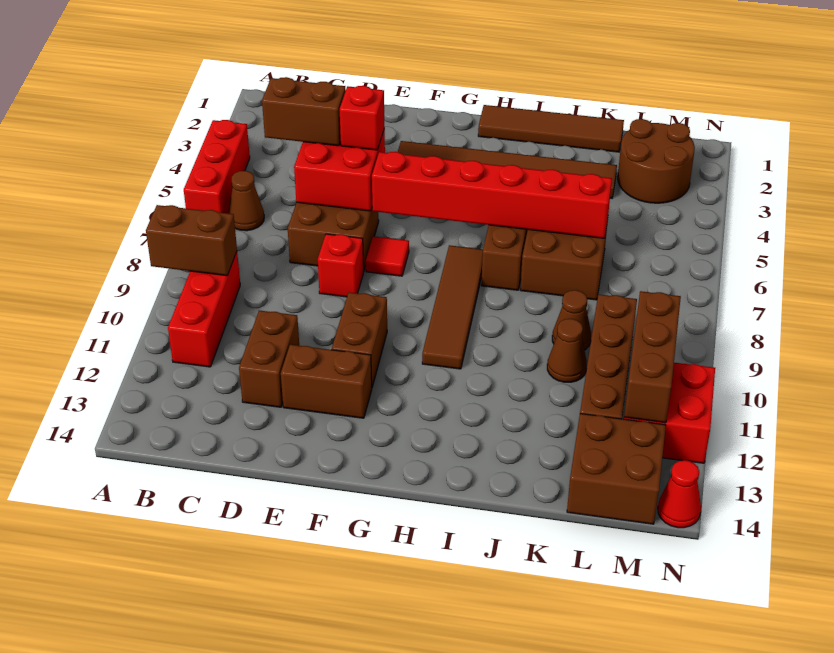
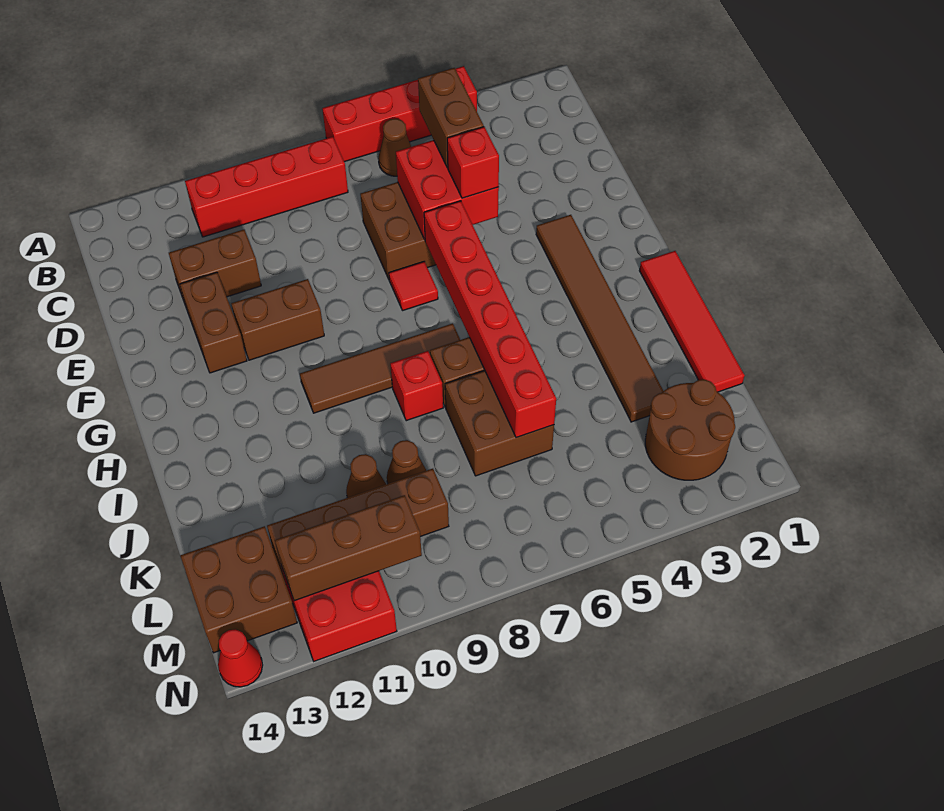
red brick A4:A6 level 1 -> red brick A4:A7 level 1
brown brick A9:B9 level 2 -> none
red brick B9:B11 level 1 -> red brick B8:B11 level 1
red brick E8 level 1 -> red brick I8 level 1
brown tile H1:K1 level 1 -> red tile H1:K1 level 1

